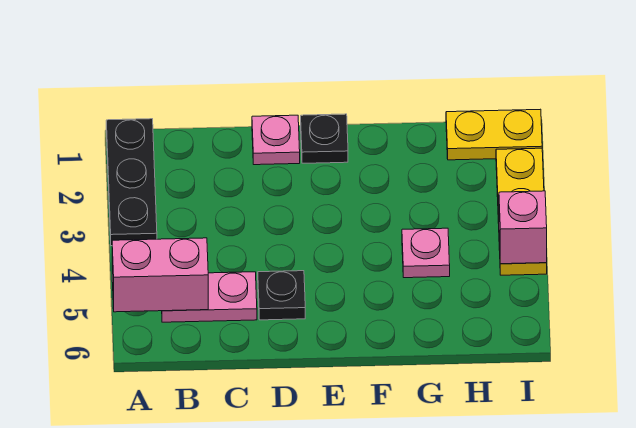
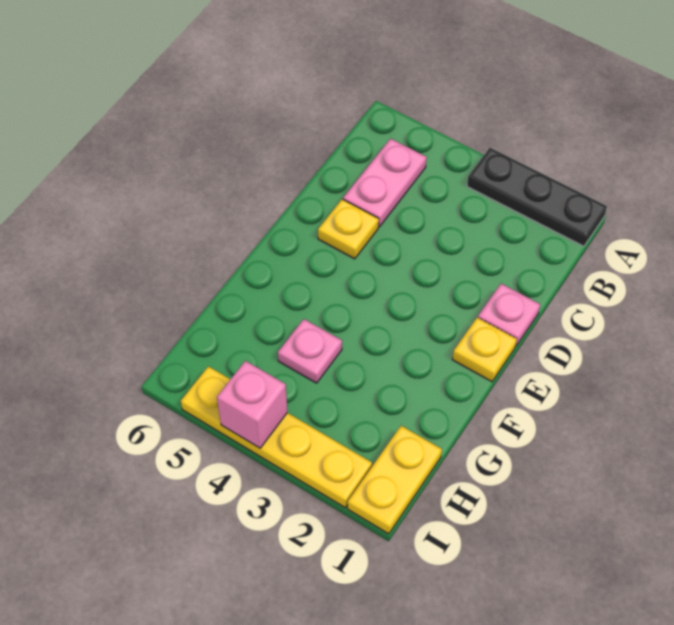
pink brick A5:B5 level 2 -> none
black plate D5 level 1 -> yellow plate D5 level 1
black plate E1 level 1 -> yellow plate E1 level 1
yellow plate I2:I4 level 1 -> yellow plate I2:I5 level 1

